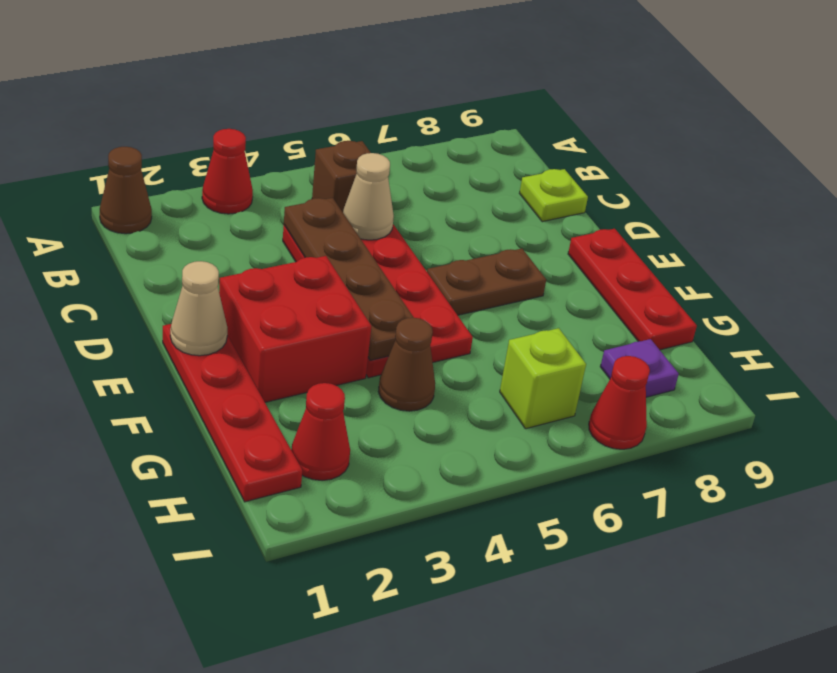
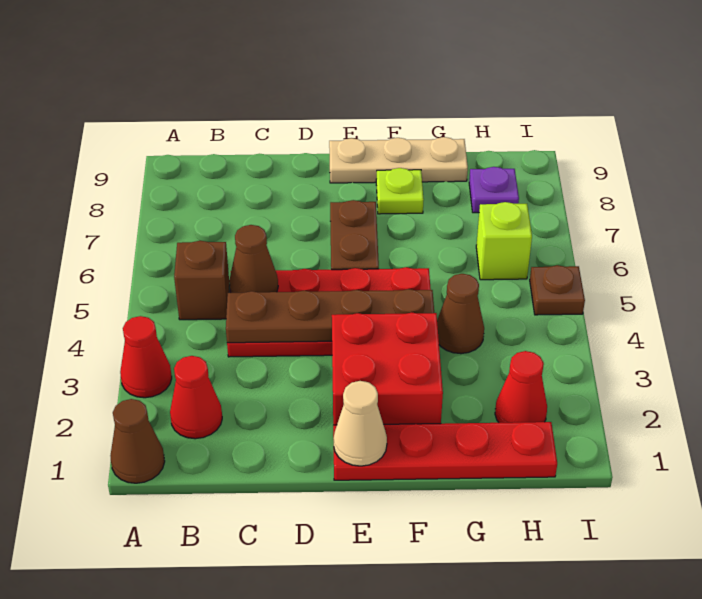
tan cone C5 level 2 -> brown cone C5 level 2
lime plate C9 level 1 -> lime plate F8 level 1
red plate E9:G9 level 1 -> tan plate E9:G9 level 1
none -> brown plate I5 level 1
red cone I7 level 1 -> red cone B2 level 1

